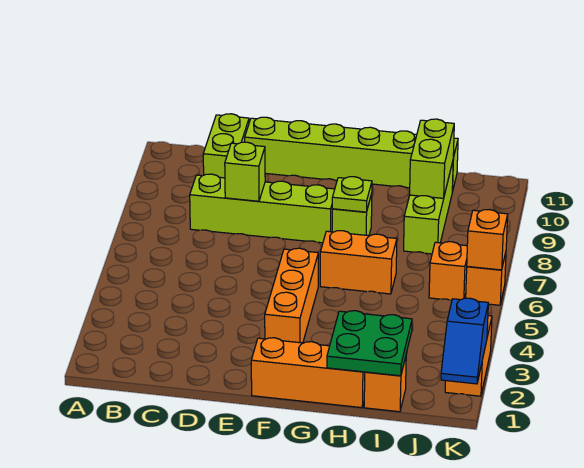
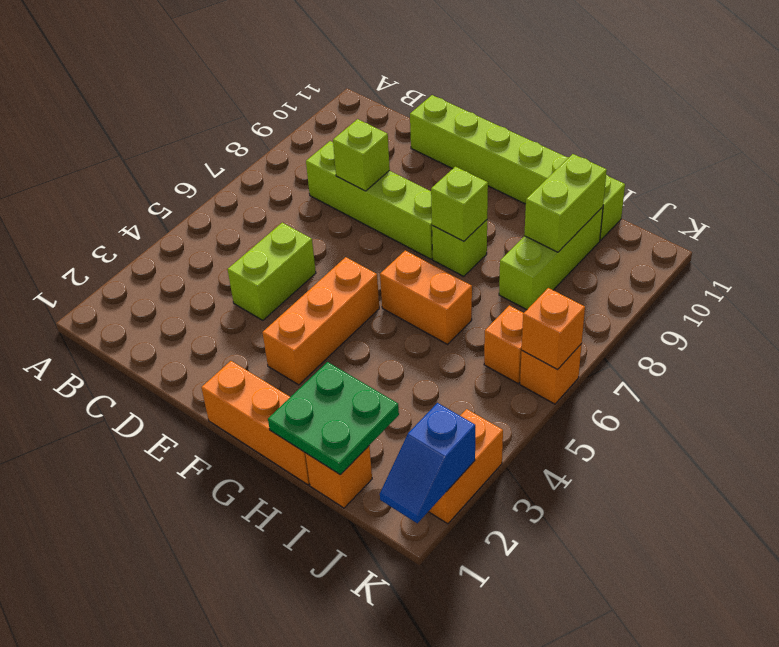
lime brick C10:C11 level 1 -> lime brick D4:D5 level 1
lime plate G8 level 2 -> lime brick G8 level 2

